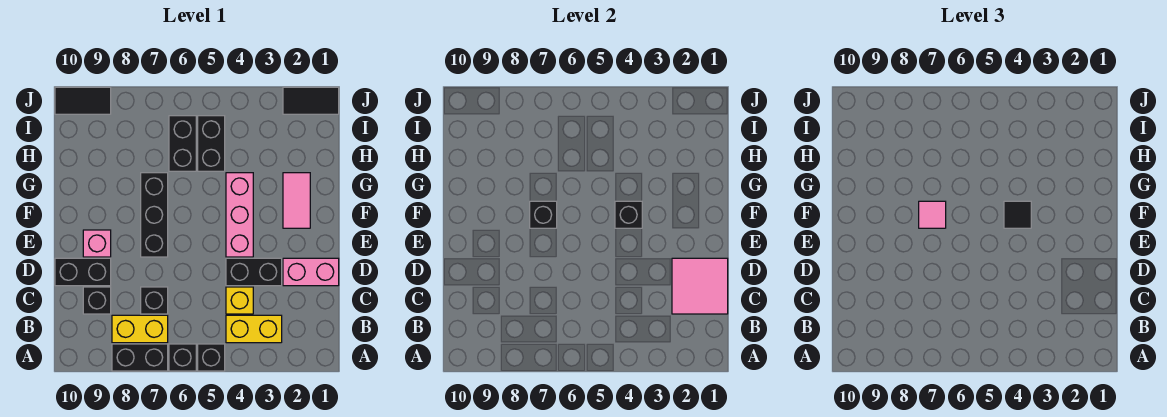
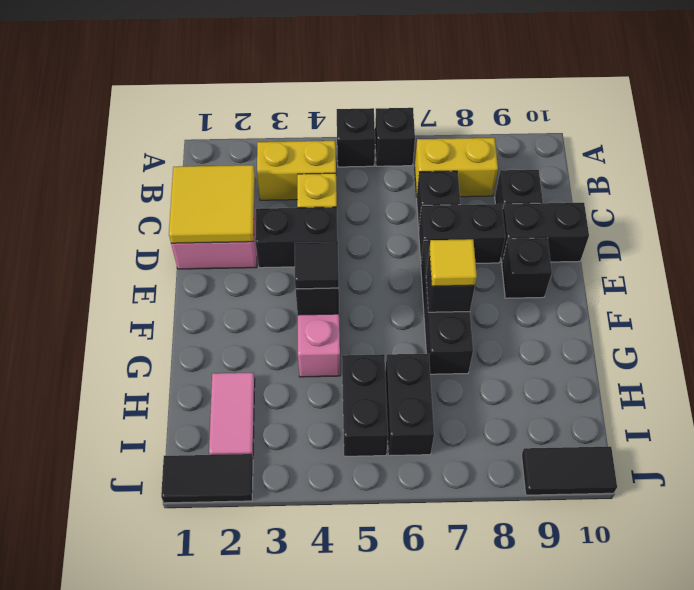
black brick A7:A8 level 1 -> black brick D7:D8 level 1
pink tile C1:D2 level 2 -> yellow tile C1:D2 level 2
pink brick E9 level 1 -> black brick E9 level 1
pink tile F2:G2 level 1 -> pink tile H2:I2 level 1
pink tile F7 level 3 -> yellow tile F7 level 3

